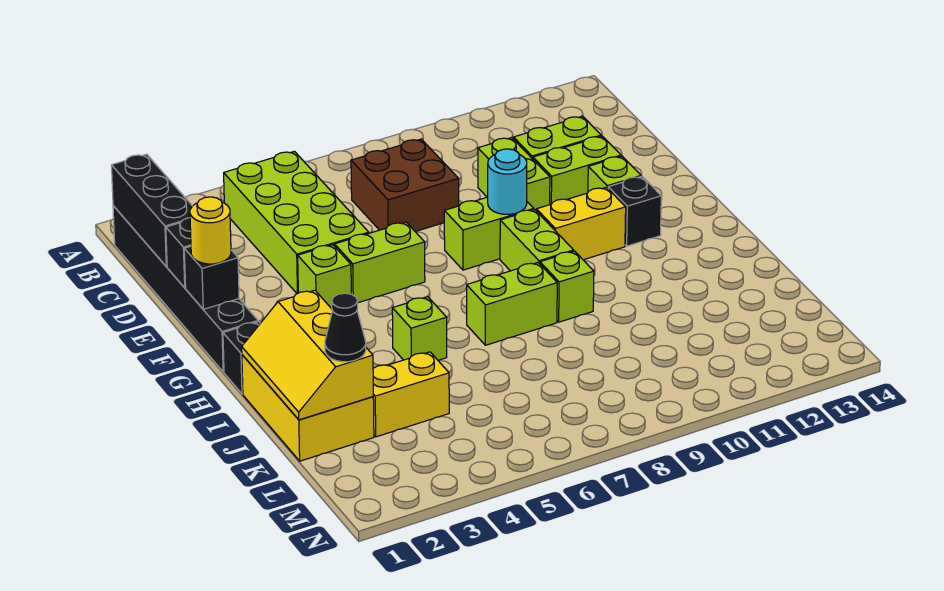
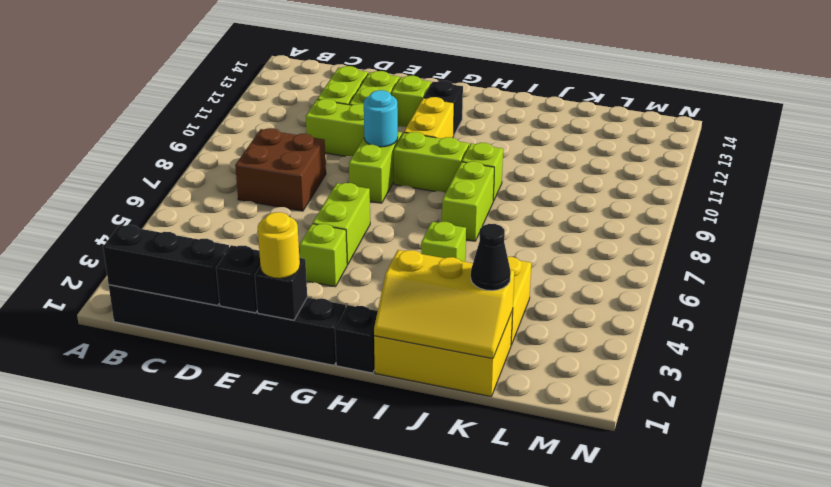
lime brick B4:E5 level 1 -> none

